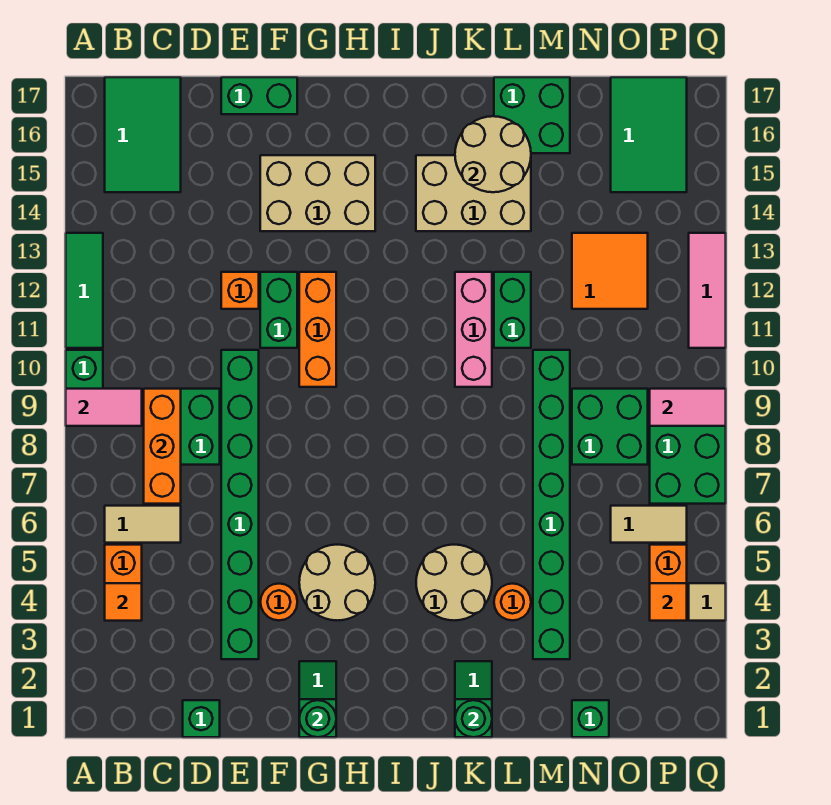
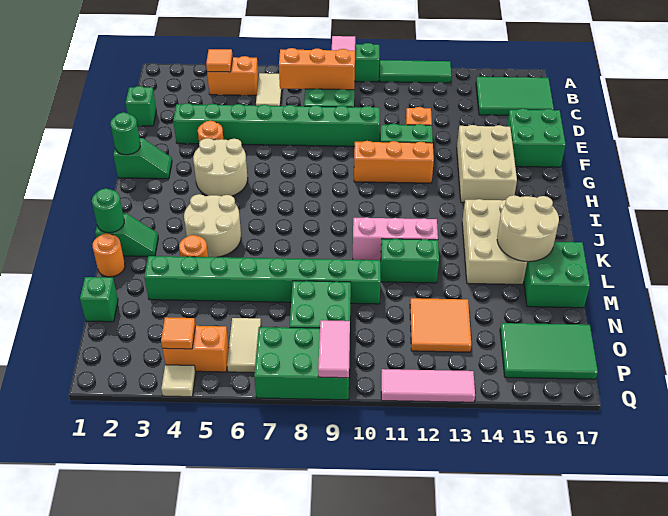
green brick E17:F17 level 1 -> green brick E16:F17 level 1
none -> orange round brick L1 level 1

